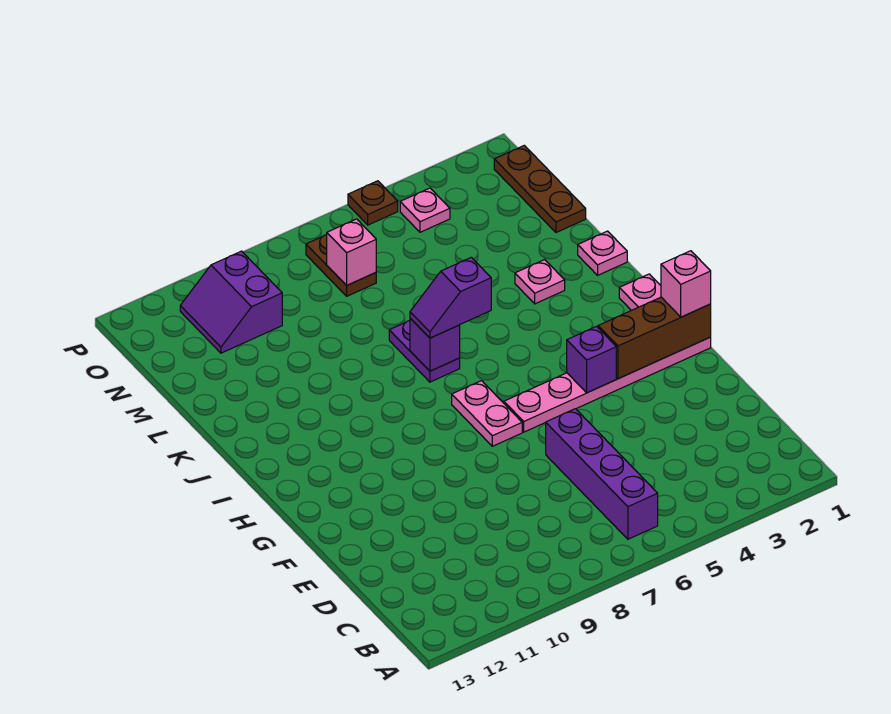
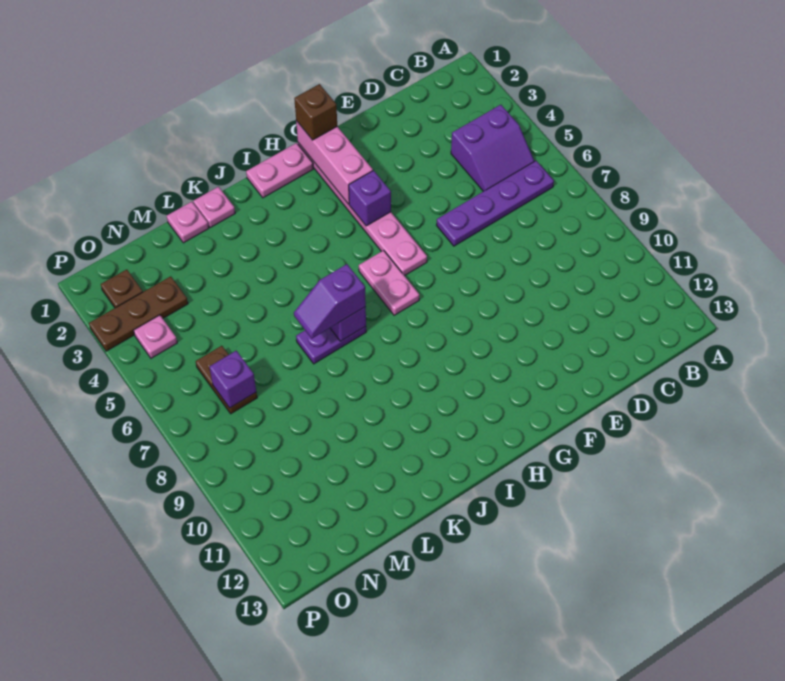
purple brick B6:E6 level 1 -> purple plate B6:E6 level 1
brown brick G1:G3 level 2 -> pink brick G1:G3 level 2
pink brick G1 level 3 -> brown brick G1 level 3
pink plate G7:H7 level 1 -> pink plate H6:H7 level 1
purple slope J6:J7 level 3 top 6 -> purple slope J7:K7 level 3 top J
pink plate K3 level 1 -> pink plate L1 level 1
brown plate M1:O1 level 1 -> brown plate N3:P3 level 1
brown plate N7:O7 level 1 -> brown plate N6:N7 level 1
pink brick N7 level 2 -> purple brick N7 level 2
purple slope N10:O11 level 1 top 10 -> purple slope B4:C5 level 1 top 4
brown plate P5 level 1 -> brown plate O2 level 1

